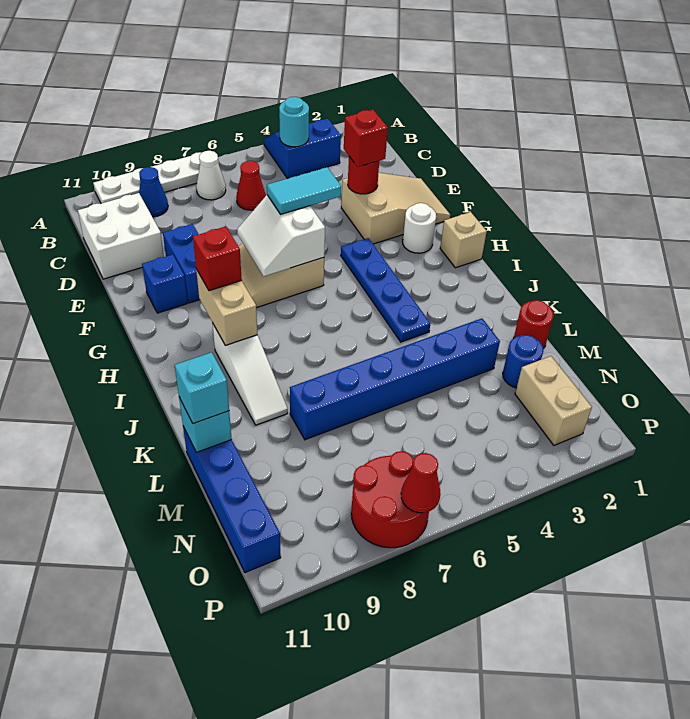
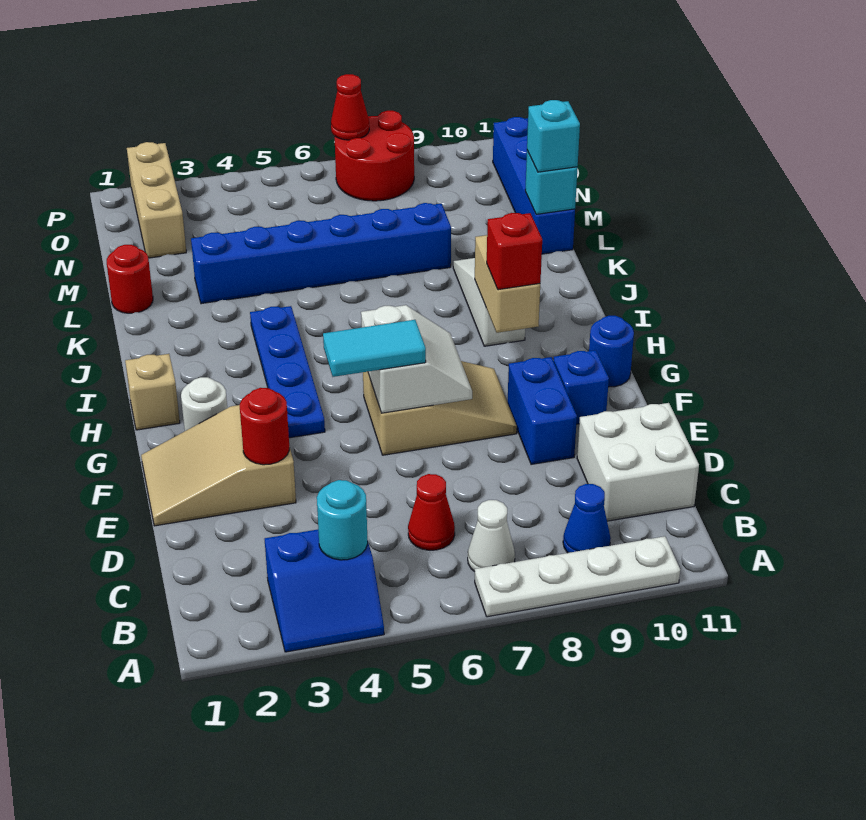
red brick E3 level 3 -> none
blue round brick M2 level 1 -> blue round brick G11 level 1
tan brick N2:O2 level 1 -> tan brick N2:P2 level 1

